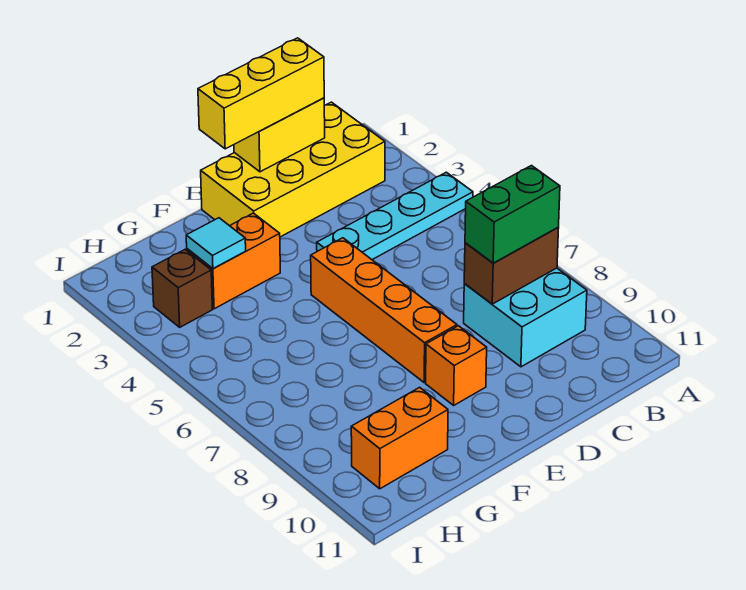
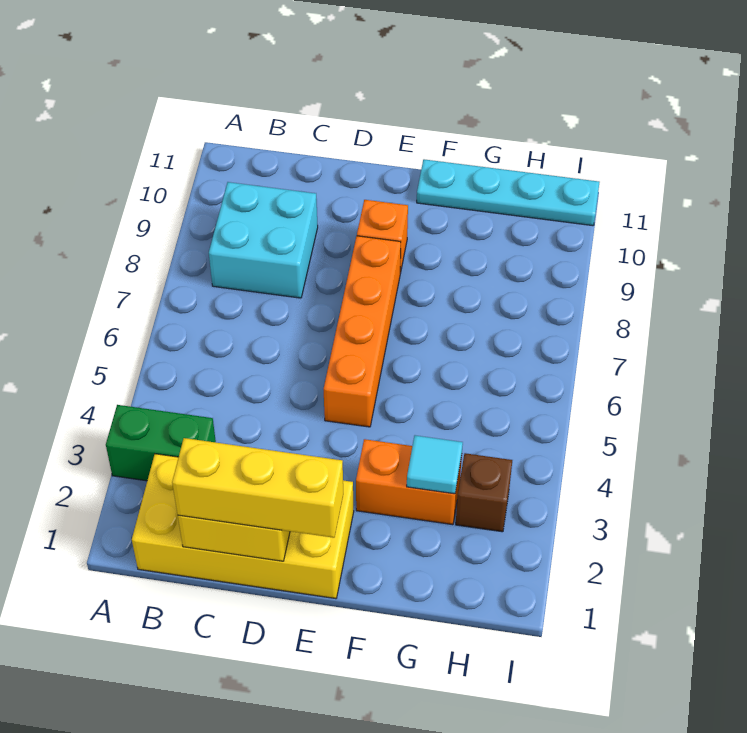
cyan plate A4:D4 level 1 -> cyan plate F11:I11 level 1
brown brick B8:C8 level 2 -> none
green brick B8:C8 level 3 -> green brick A3:B3 level 1
orange brick G10:H10 level 1 -> none

